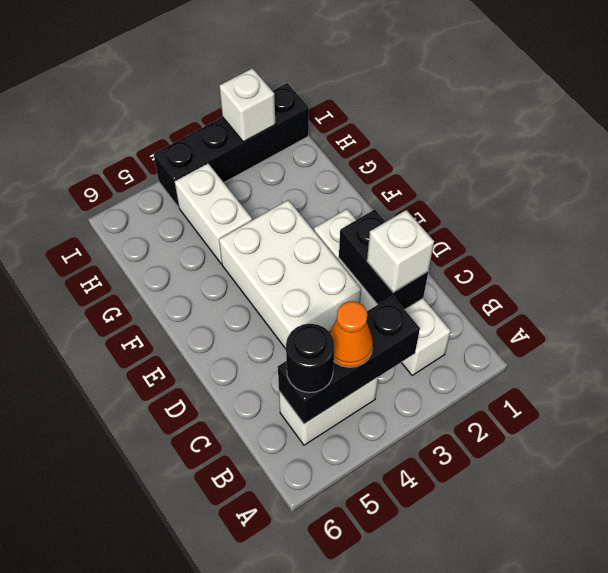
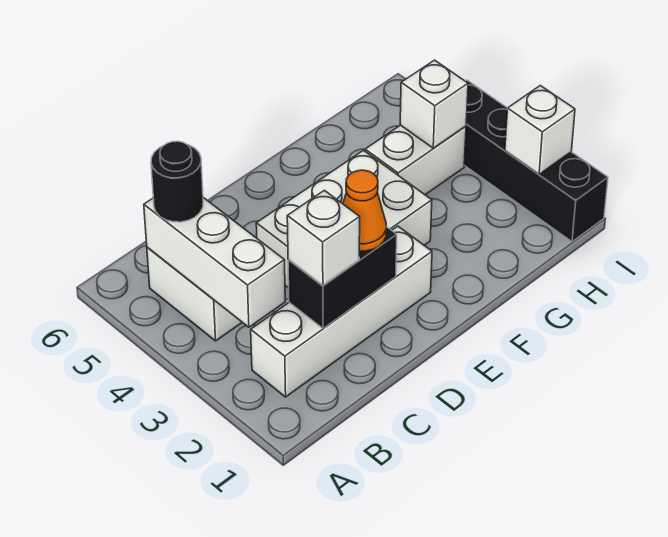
black brick B3:B5 level 2 -> white brick B3:B5 level 2
orange cone B4 level 3 -> orange cone D2 level 3
none -> white brick H4 level 2

